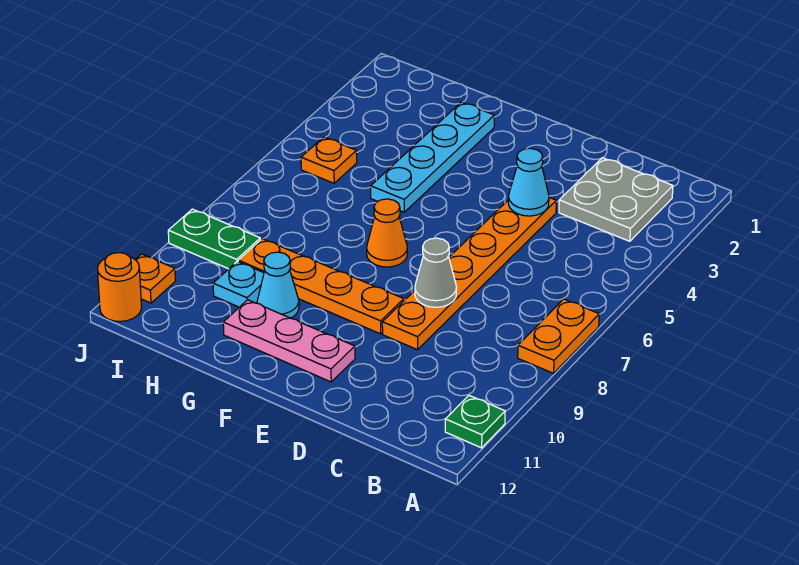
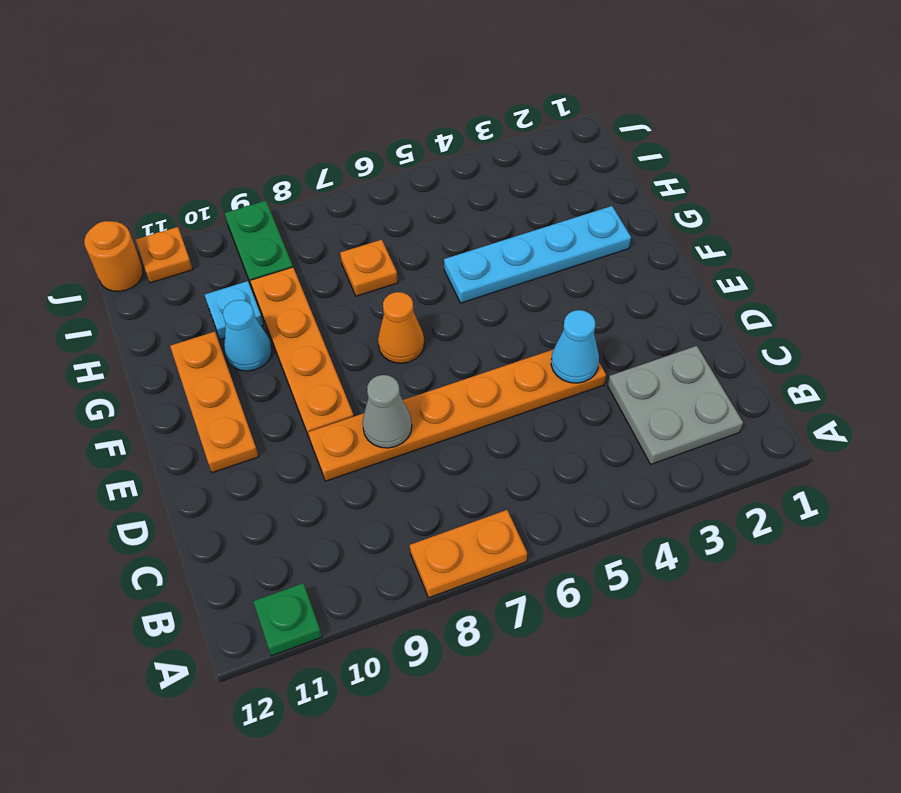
pink plate E11:G11 level 1 -> orange plate E11:G11 level 1
orange plate I5 level 1 -> orange plate H7 level 1

